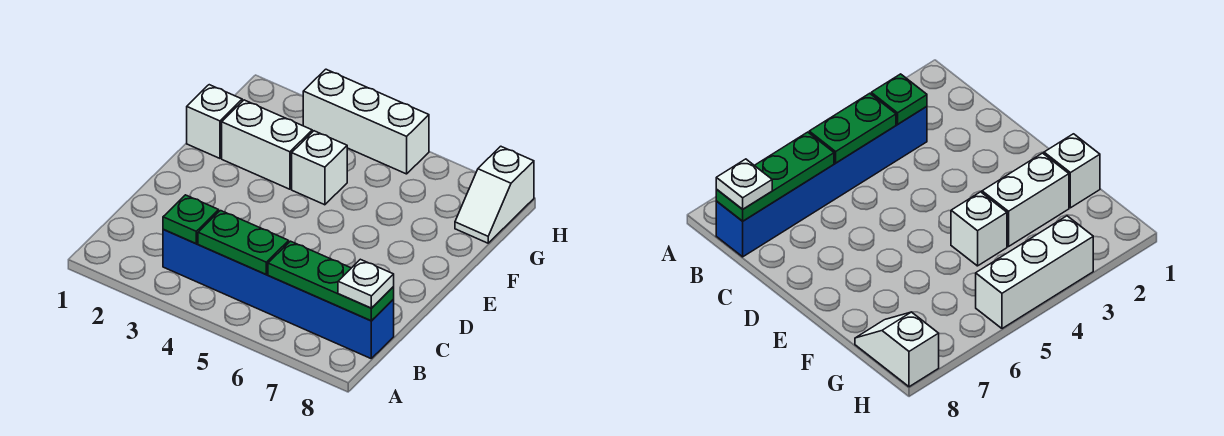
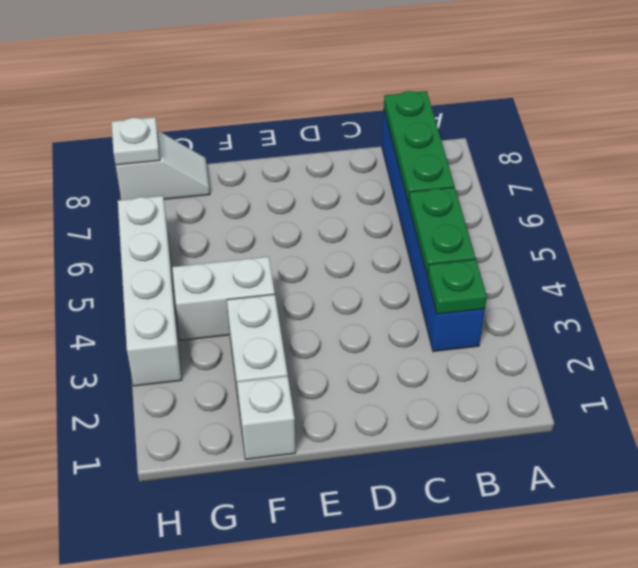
white plate B8 level 3 -> white plate H8 level 2
white brick F4 level 1 -> white brick F4:G4 level 1
white brick H3:H5 level 1 -> white brick H3:H6 level 1

